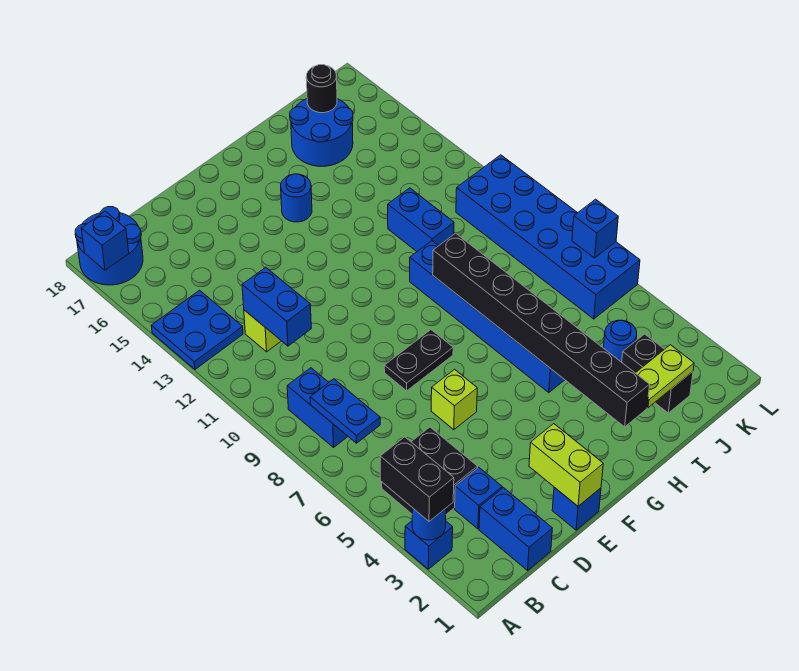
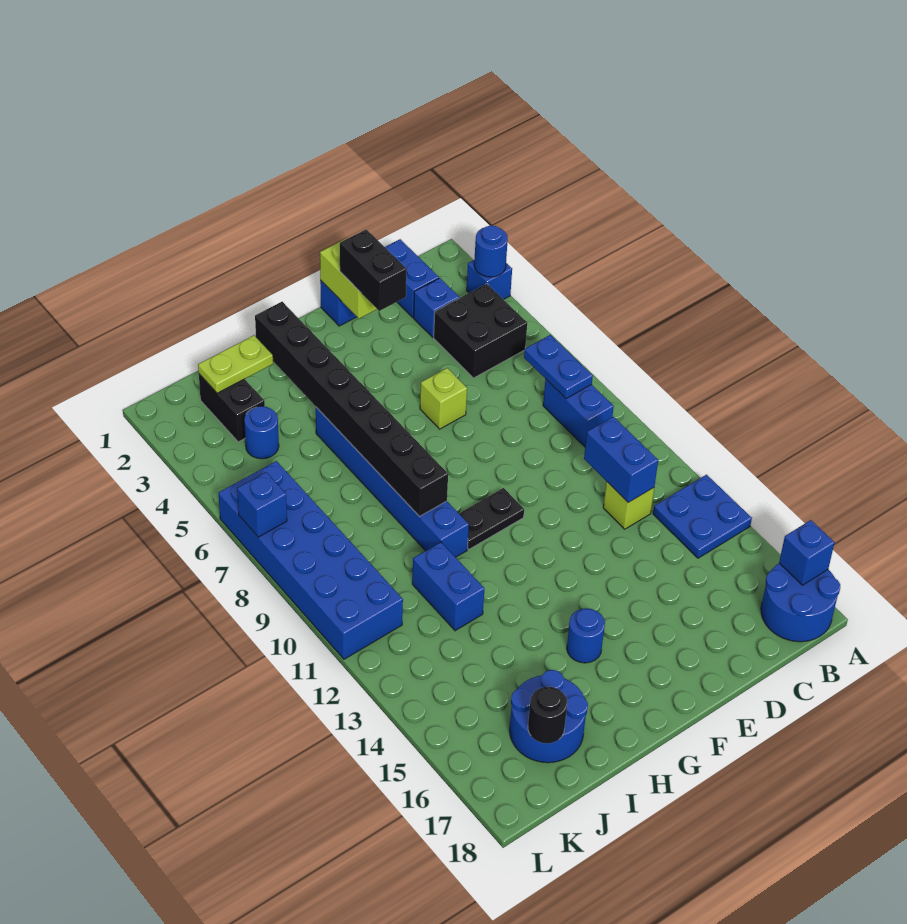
black brick A3:A4 level 3 -> black brick E2:E3 level 3
black plate E8:F8 level 1 -> black plate F10:G10 level 1

